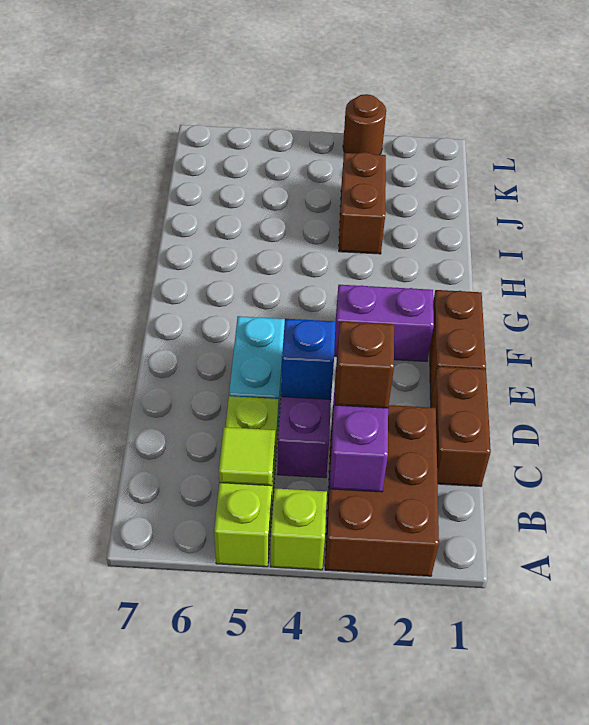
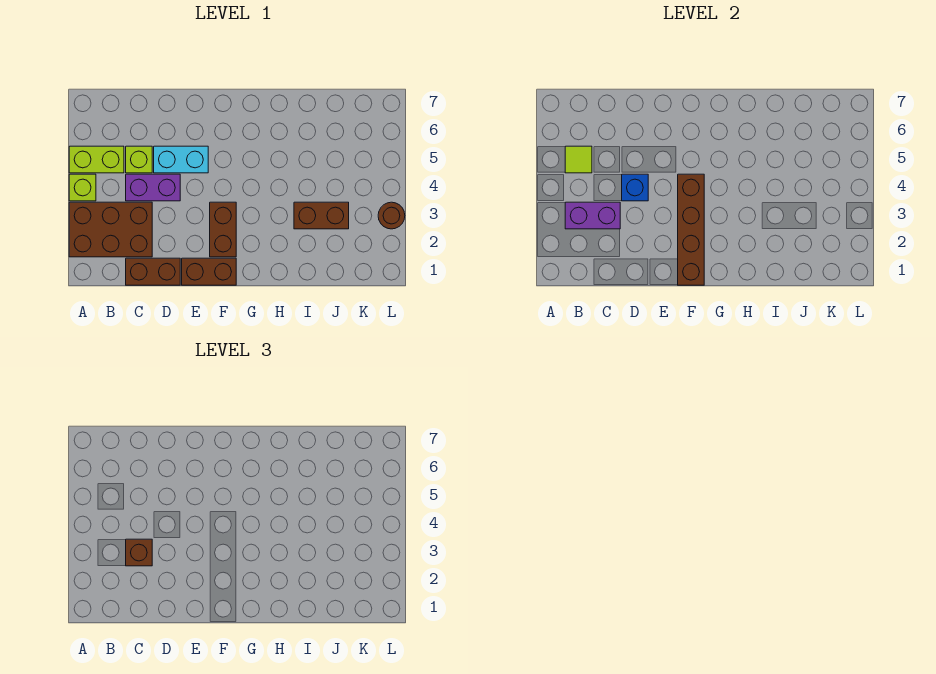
none -> brown brick F1:F4 level 2
purple brick F2:F3 level 1 -> brown brick F2:F3 level 1

